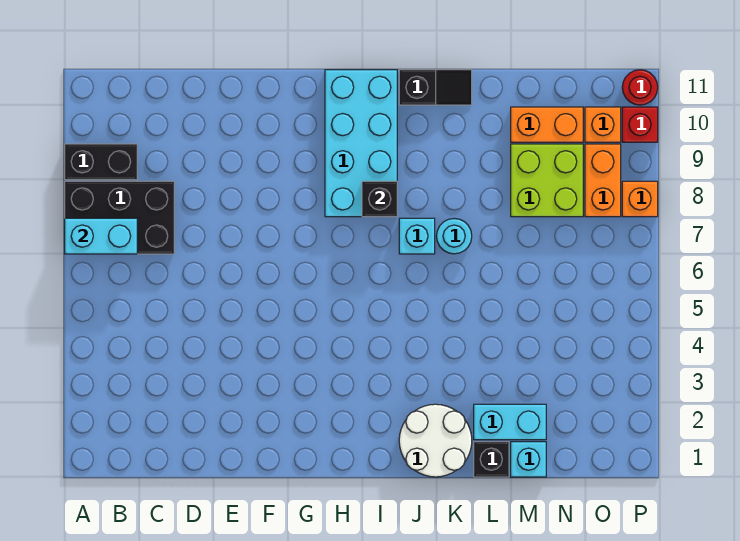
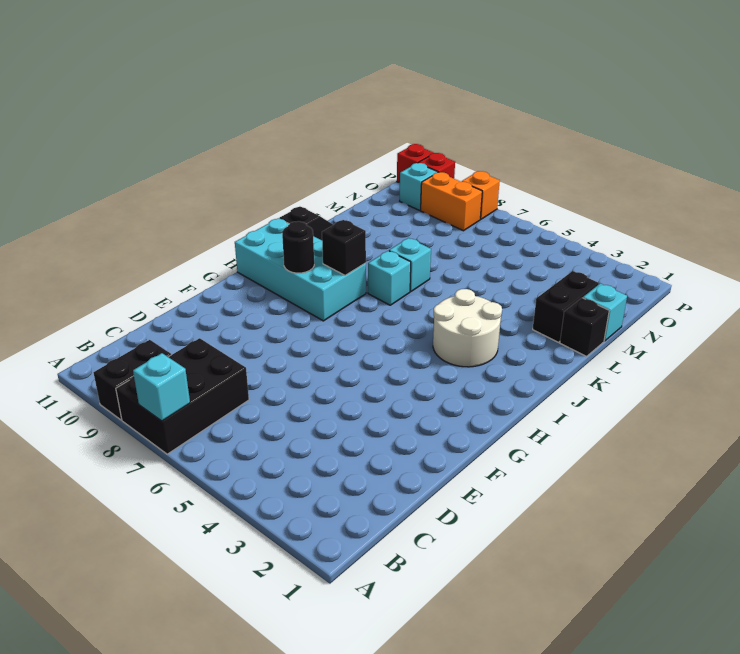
cyan brick A7:B7 level 2 -> cyan brick A7 level 2
none -> black round brick H9 level 2
white round brick J1:K2 level 1 -> white round brick I3:J4 level 1
cyan round brick K7 level 1 -> cyan brick K7 level 1
cyan brick L2:M2 level 1 -> black brick L2:M2 level 1
lime brick M8:N9 level 1 -> none
orange brick M10:N10 level 1 -> none
orange brick O10 level 1 -> cyan brick O10 level 1
red round brick P11 level 1 -> red brick P11 level 1

